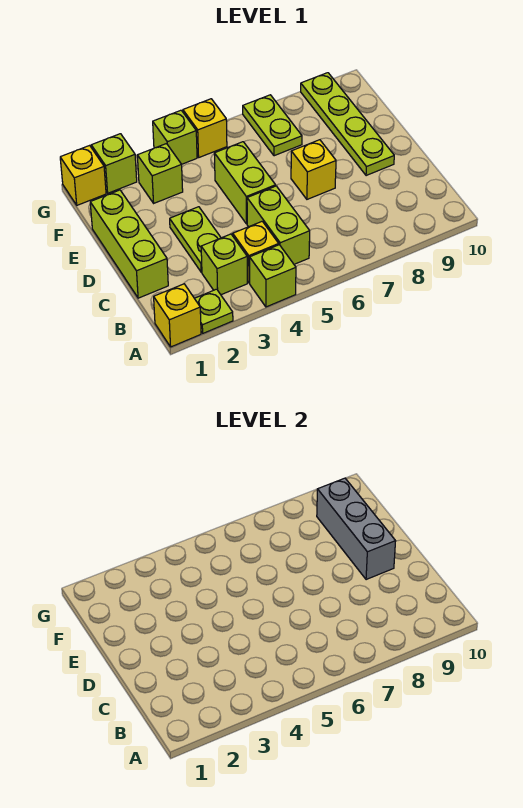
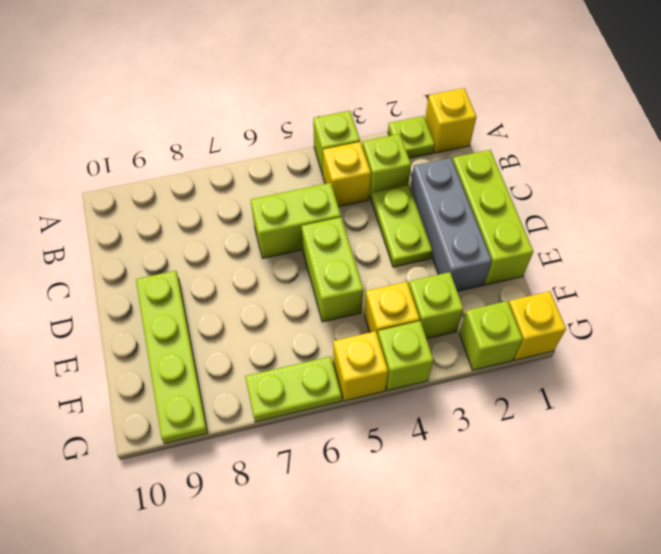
lime brick B5:C5 level 1 -> lime brick C5:C6 level 1
yellow brick D7 level 1 -> yellow brick F4 level 1
grey brick D9:F9 level 2 -> grey brick C2:E2 level 1
lime plate F7:G7 level 1 -> lime plate G6:G7 level 1

